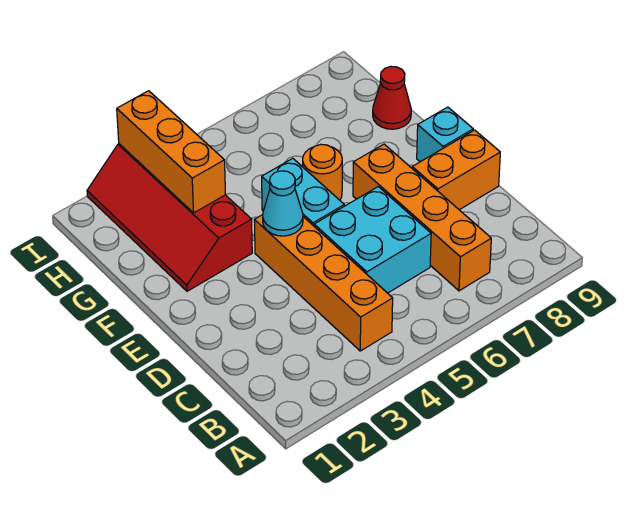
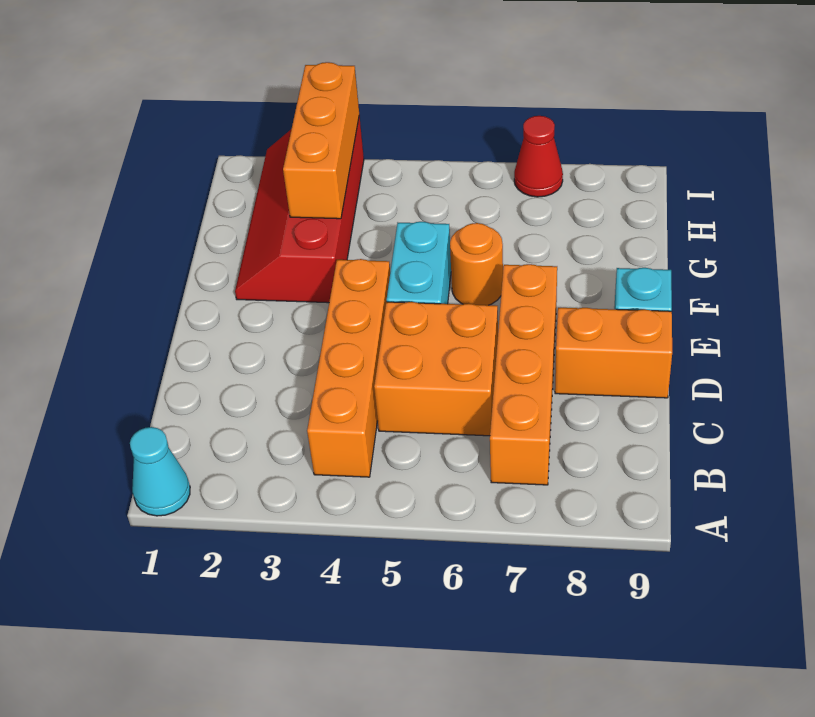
cyan brick C5:D6 level 1 -> orange brick C5:D6 level 1
cyan cone E4 level 2 -> cyan cone A1 level 1
red cone G9 level 1 -> red cone I7 level 1

